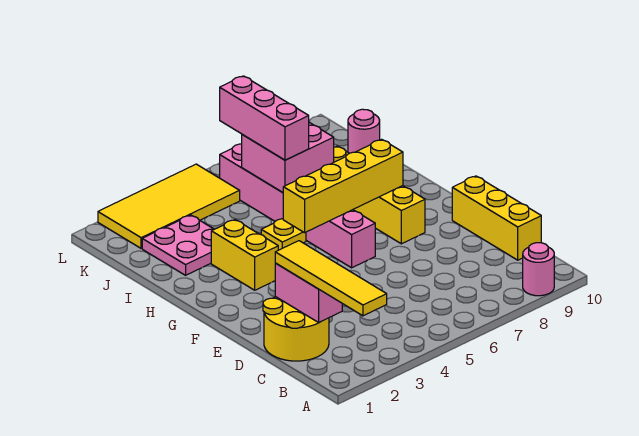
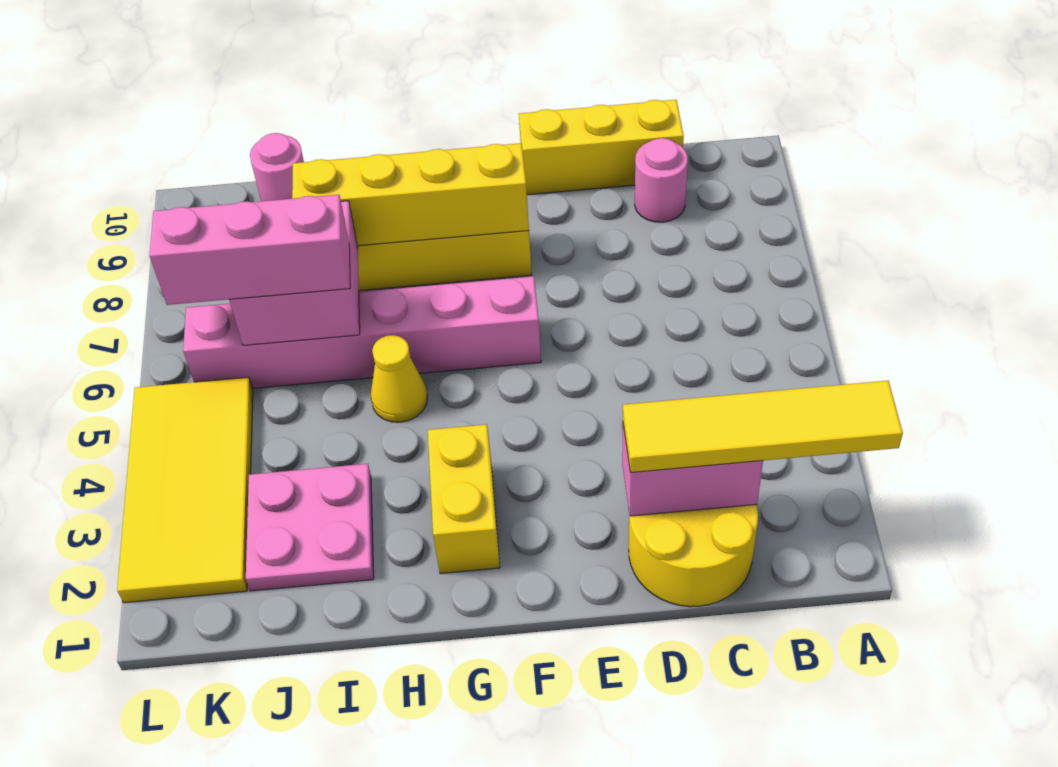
pink round brick A9 level 1 -> pink round brick C9 level 1
yellow brick G3:H3 level 1 -> yellow brick G2:G3 level 1
yellow brick G5:G8 level 2 -> yellow brick F8:I8 level 2
yellow plate H5 level 1 -> yellow cone H5 level 1

